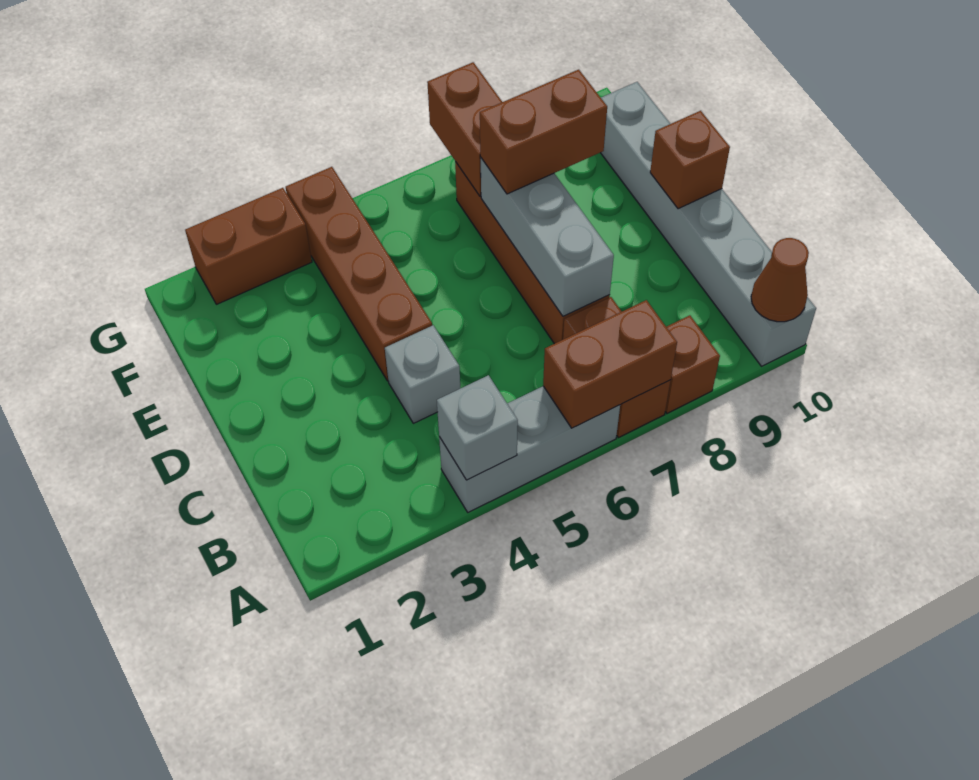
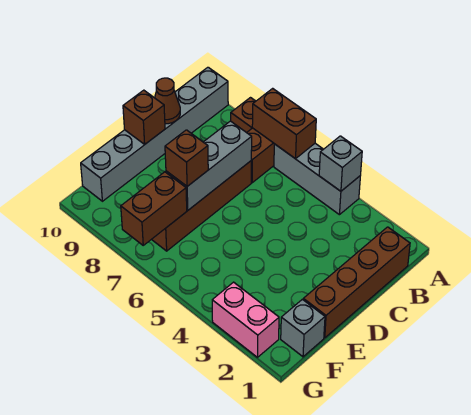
brown cone A10 level 2 -> brown cone C10 level 2
grey brick C4 level 1 -> grey brick F1 level 1
brown brick D4:G4 level 1 -> brown brick B1:E1 level 1
brown brick E7:E8 level 3 -> brown brick E7 level 3
brown brick G2:G3 level 1 -> pink brick G2:G3 level 1

